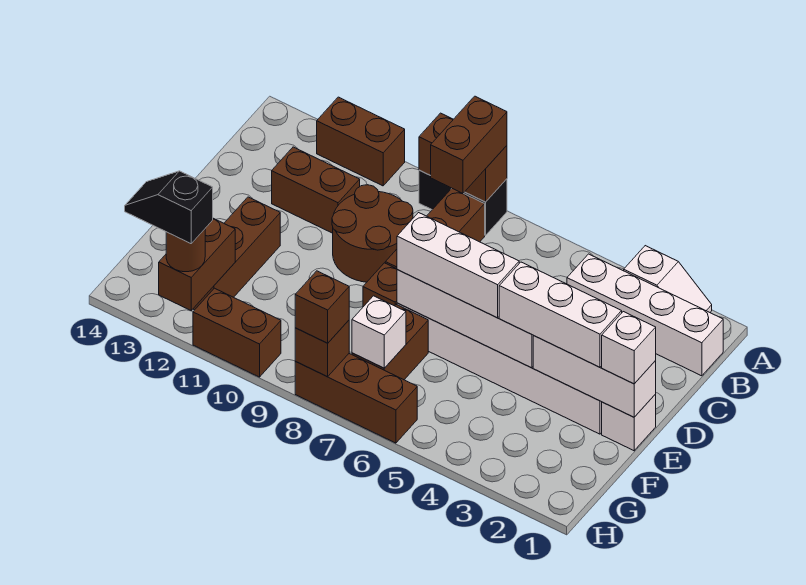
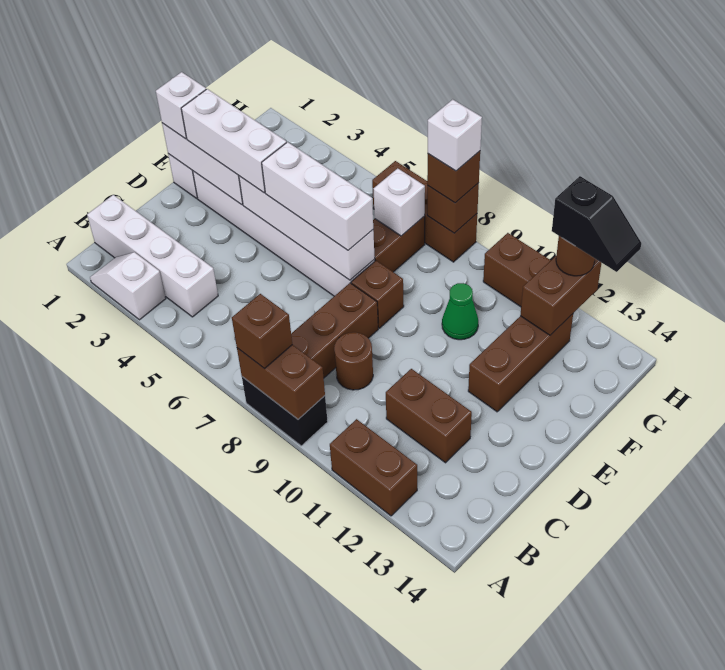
brown brick A8:B8 level 3 -> brown brick A8 level 3
brown round brick C9:D10 level 1 -> brown round brick C9 level 1
none -> green cone F10 level 1
none -> white brick H8 level 4

